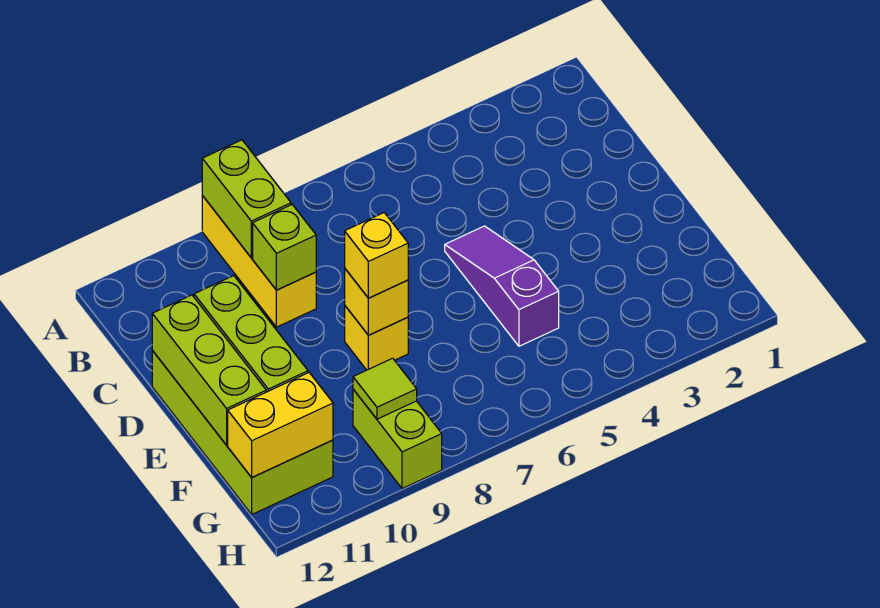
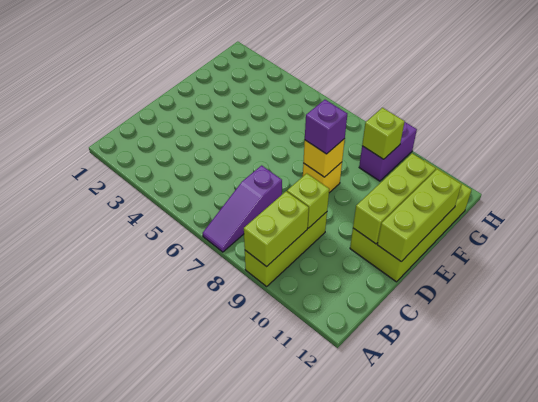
yellow brick A9:C9 level 1 -> lime brick A9:C9 level 1
purple slope D5:F5 level 1 top F -> purple slope A7:C7 level 1 top C
yellow brick E8 level 3 -> purple brick E8 level 3
lime brick G9:H9 level 1 -> purple brick G9:H9 level 1
lime tile G9 level 2 -> lime brick G9 level 2
yellow brick G11:G12 level 2 -> none

